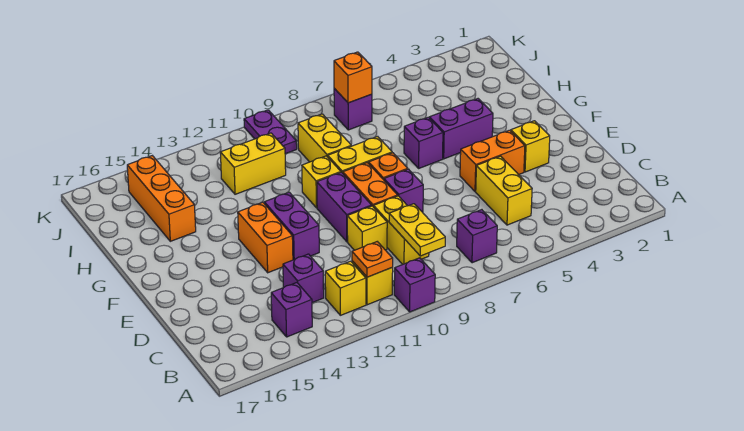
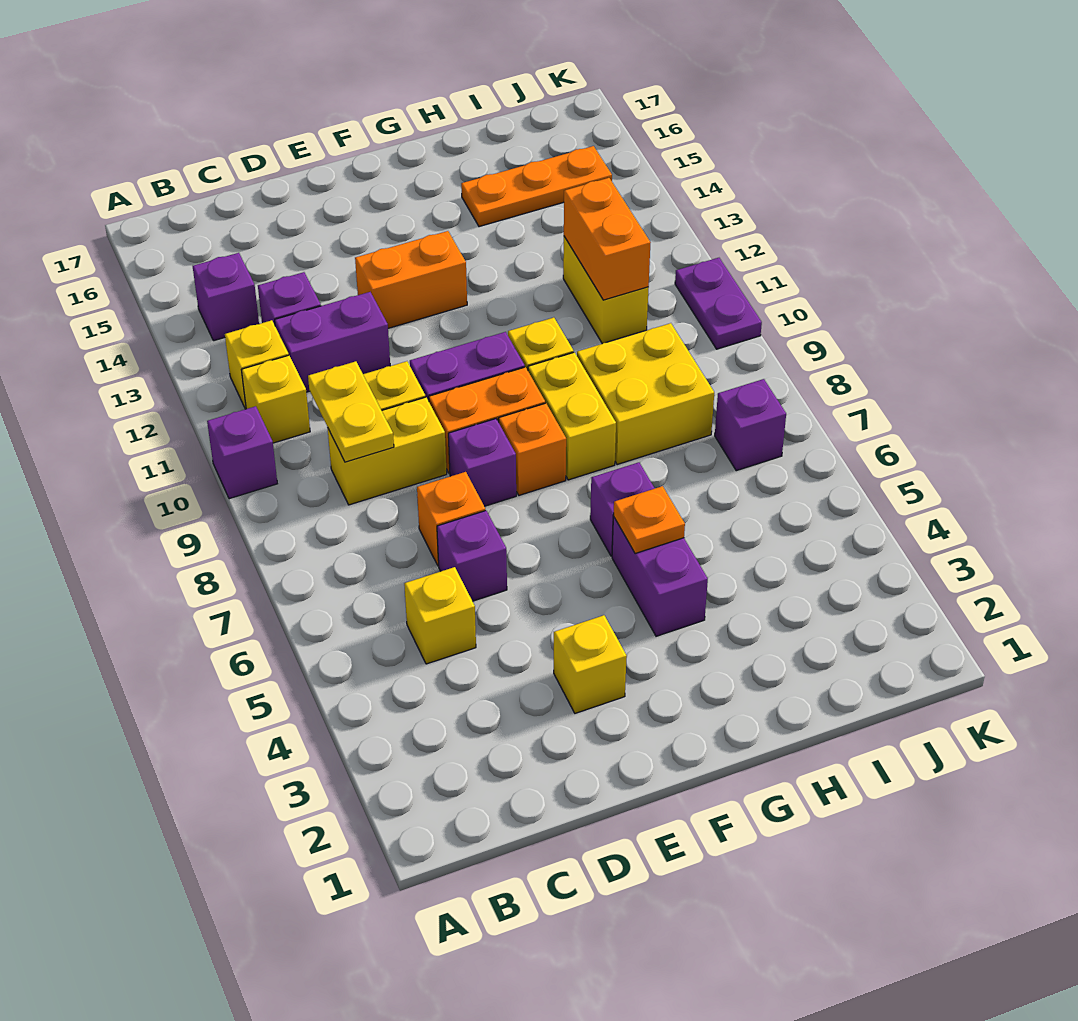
purple brick B7 level 1 -> purple brick D6 level 1
yellow plate B9:C9 level 2 -> yellow plate C9:C10 level 2
orange plate B11 level 2 -> orange plate G5 level 2
yellow brick C5:D5 level 1 -> yellow brick C5 level 1
orange brick E4:E5 level 1 -> orange brick I11:I12 level 2
purple brick E12:F12 level 1 -> purple brick C12:D12 level 1
yellow brick H9:I9 level 1 -> yellow brick H8:I9 level 1
orange brick H15:J15 level 1 -> orange plate H15:J15 level 1
orange brick J7 level 2 -> orange brick D7 level 1
purple plate J10:K10 level 1 -> purple plate K10:K11 level 1

